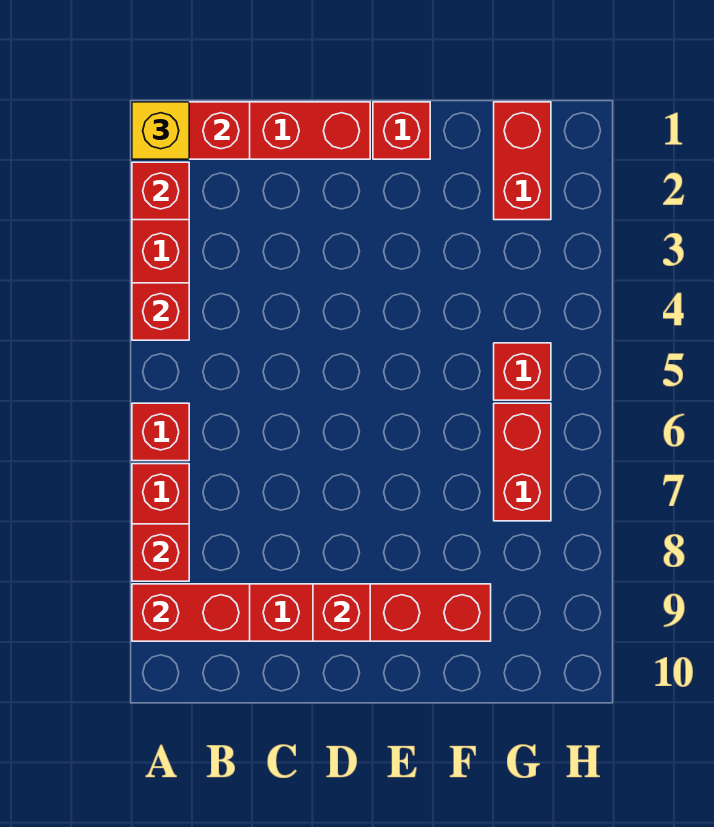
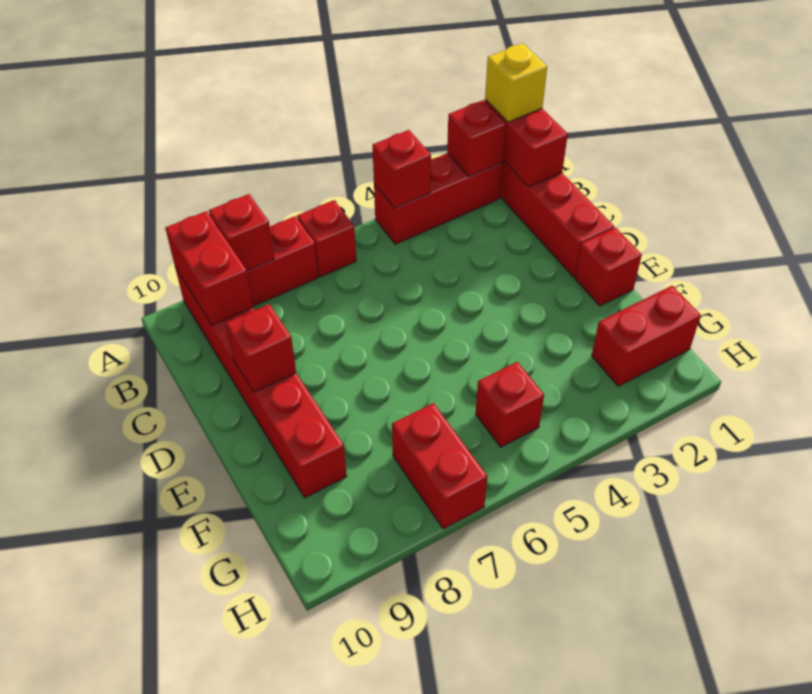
red brick G6:G7 level 1 -> red brick G7:H7 level 1

